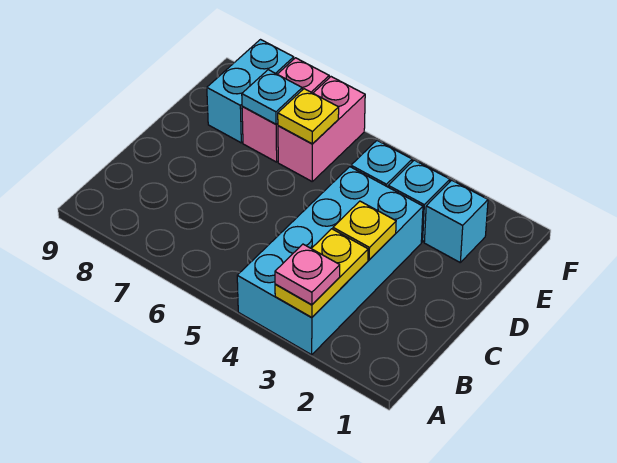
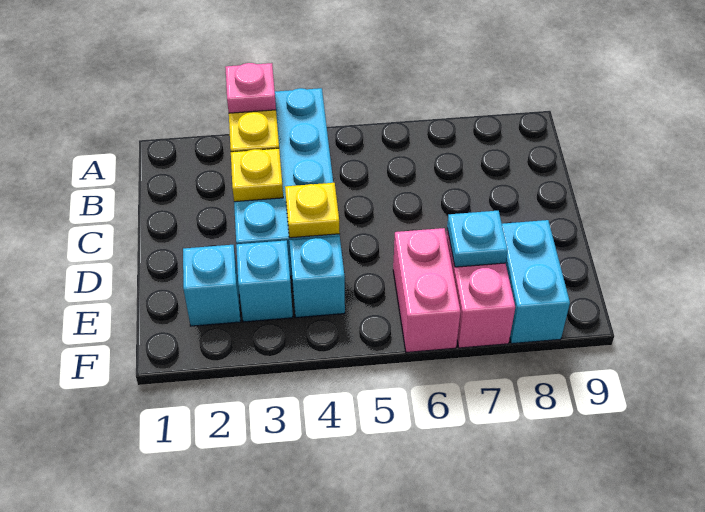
yellow plate E6 level 2 -> yellow plate D4 level 2

